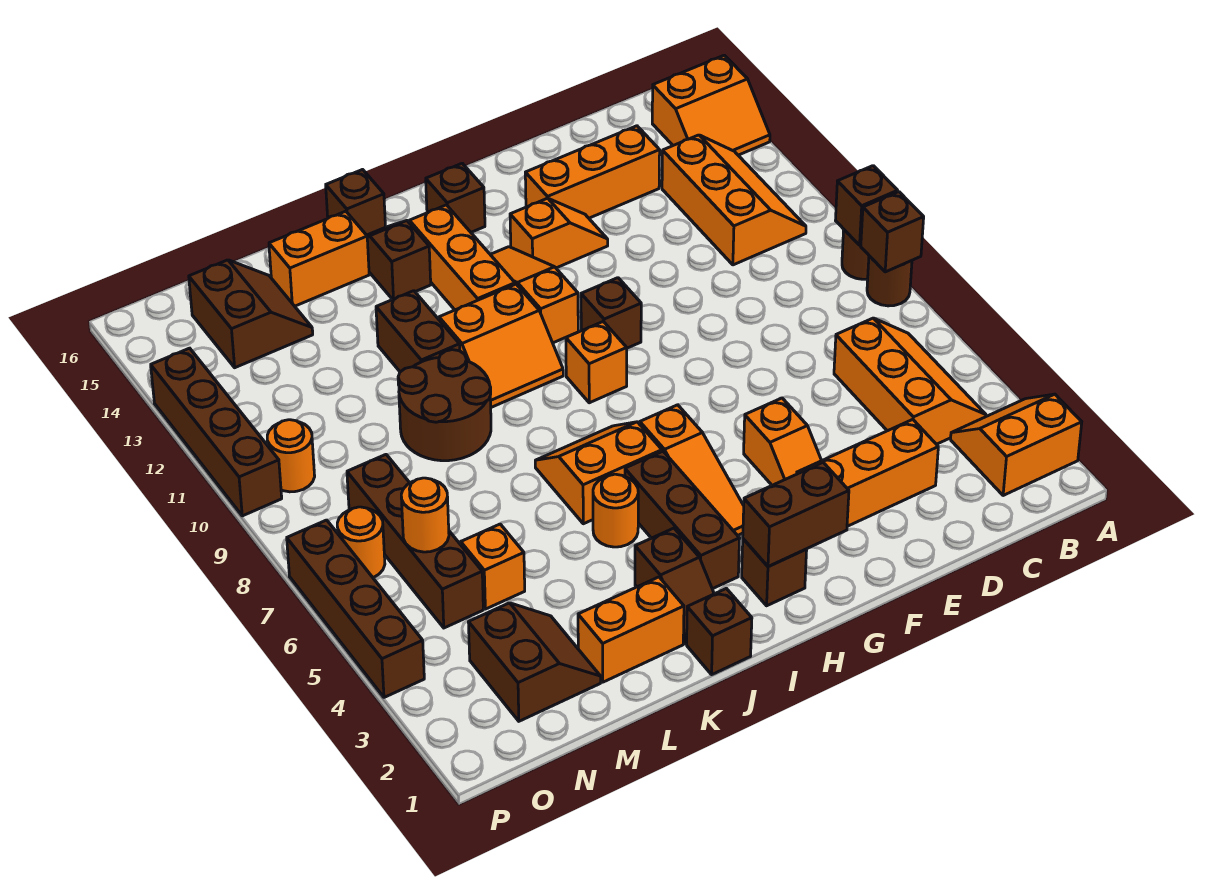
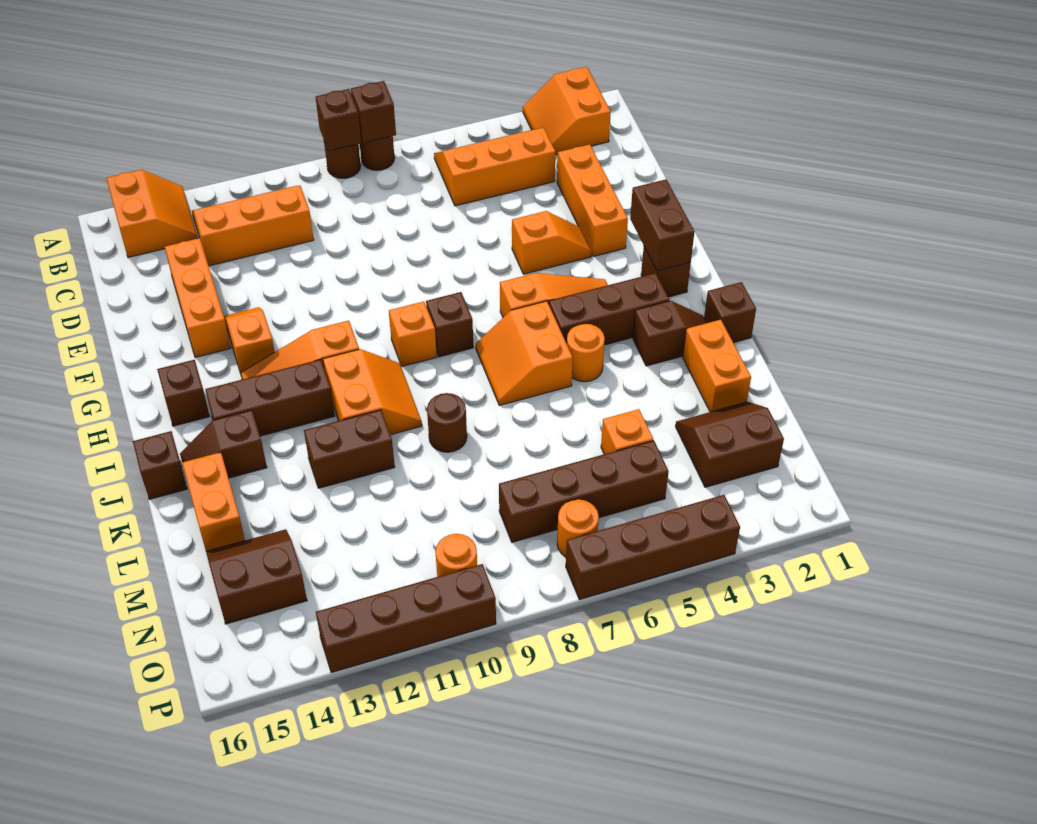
brown brick G10 level 1 -> brown brick H8 level 1
orange brick I12:I14 level 1 -> brown brick I12:I14 level 1
brown round brick K9:L10 level 1 -> brown round brick K9 level 1
orange round brick N6 level 2 -> none

